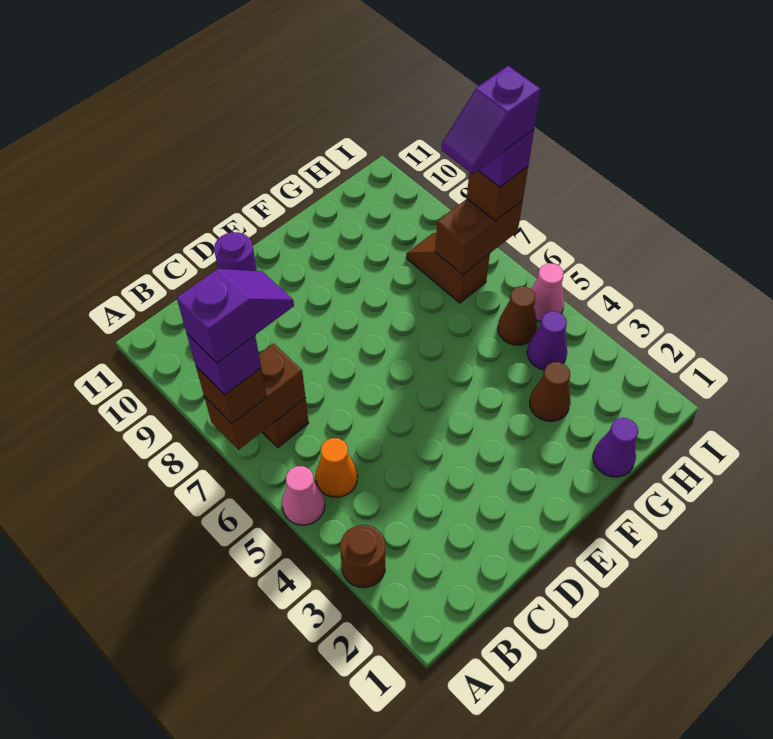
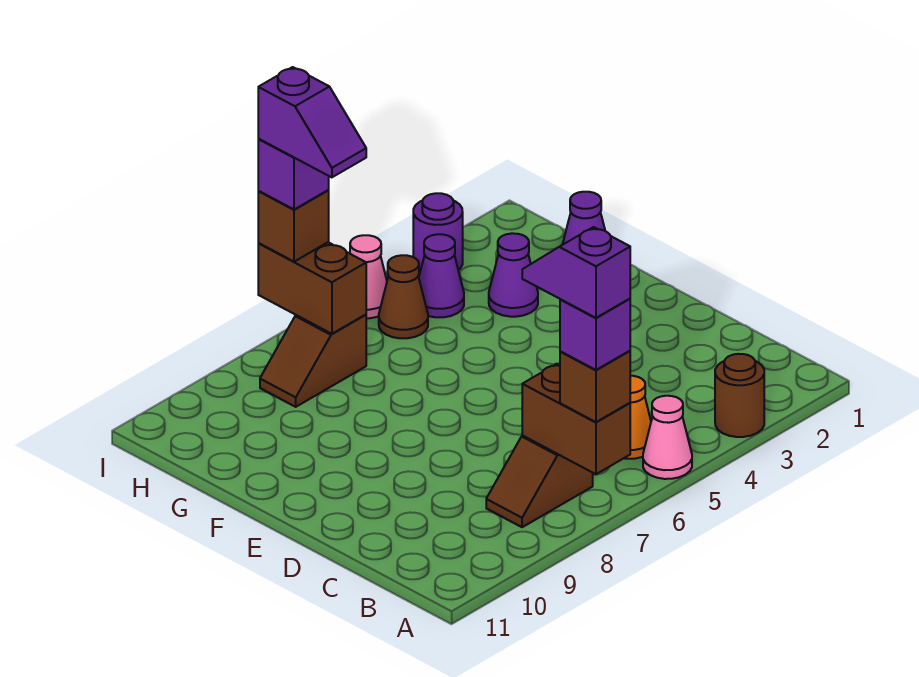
purple round brick D11 level 1 -> purple round brick I3 level 1
brown cone G3 level 1 -> purple cone G3 level 1

